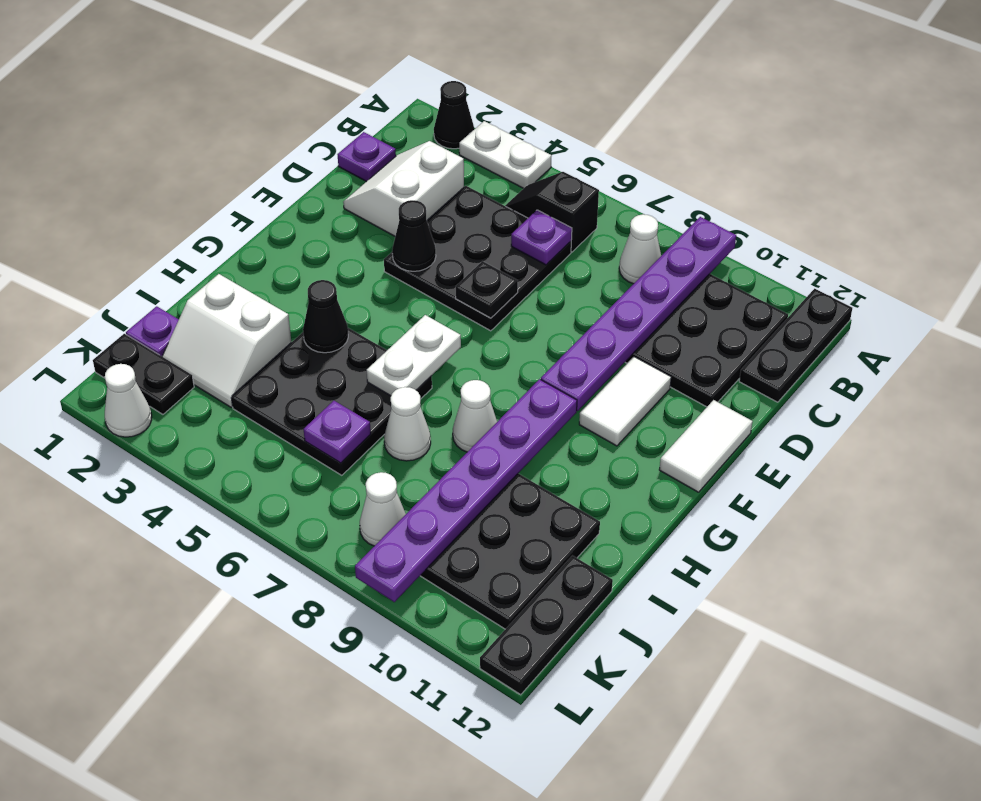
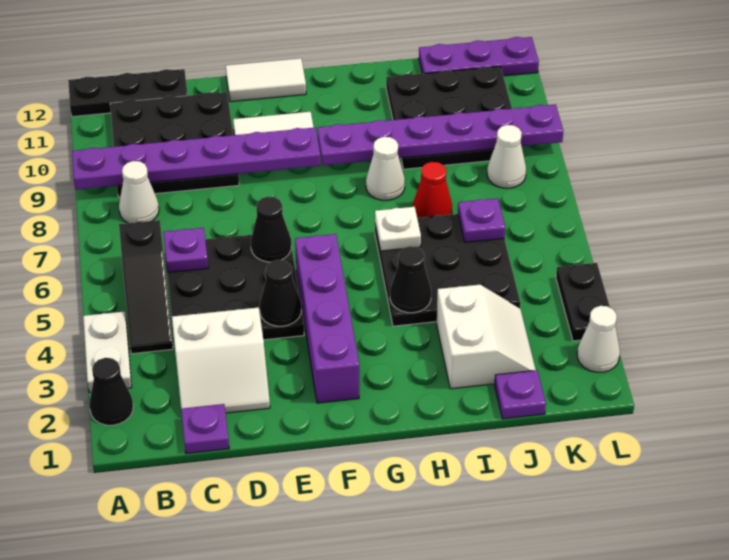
black slope B5:B6 level 1 top 6 -> black slope B4:B6 level 1 top 6
black plate E6 level 2 -> black cone E6 level 2
none -> purple brick F2:F5 level 1
white plate G6:H6 level 2 -> white plate H6 level 2
white cone I7 level 1 -> red cone I7 level 1
black plate J12:L12 level 1 -> purple plate J12:L12 level 1
black plate K1:K2 level 1 -> black plate L3:L4 level 1

